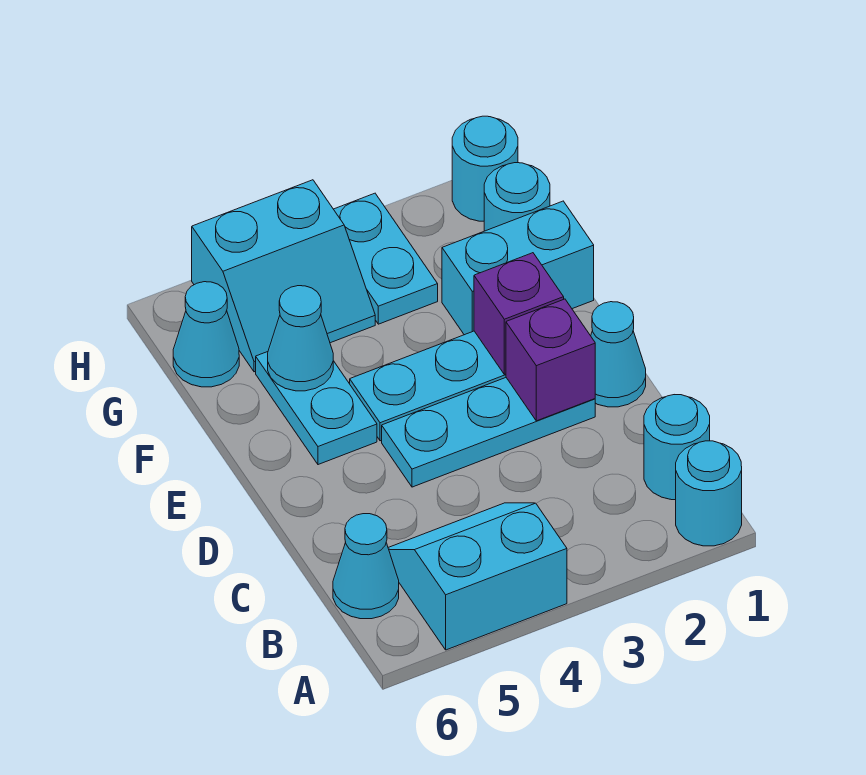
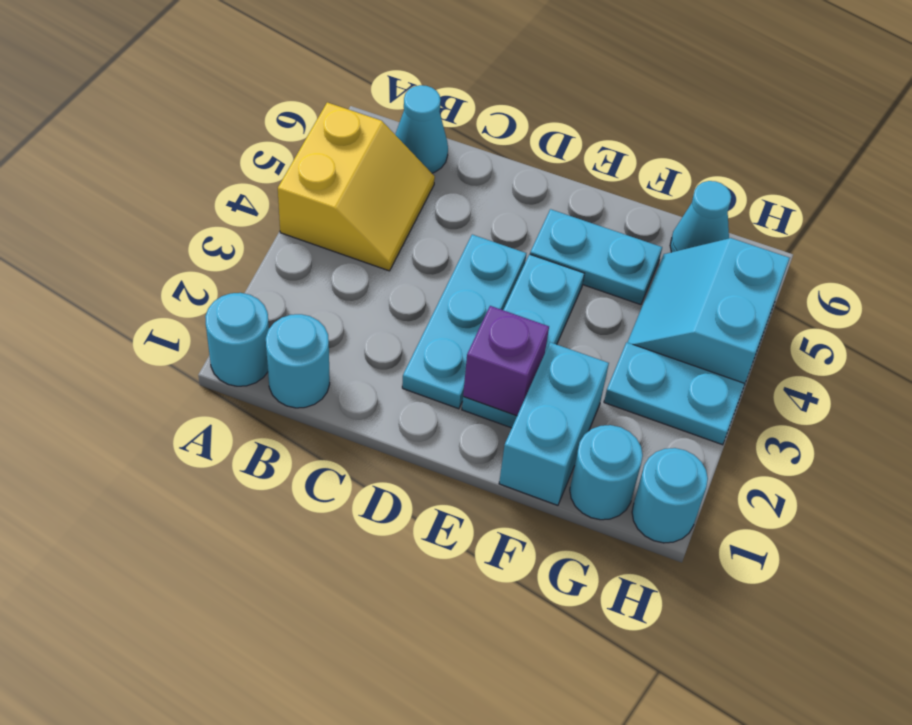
cyan slope A4:B5 level 1 top A -> yellow slope A4:B5 level 1 top A
cyan cone D1 level 1 -> none
purple brick D2 level 2 -> none
cyan cone F5 level 2 -> none

